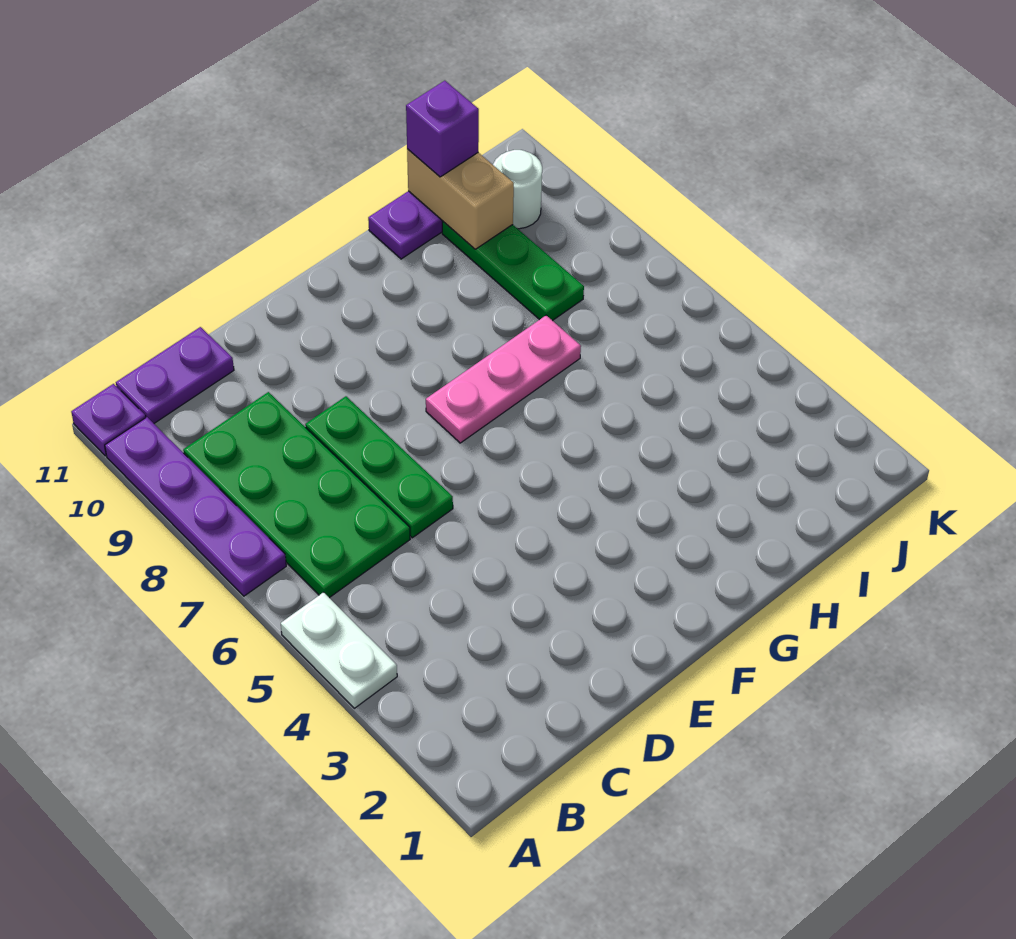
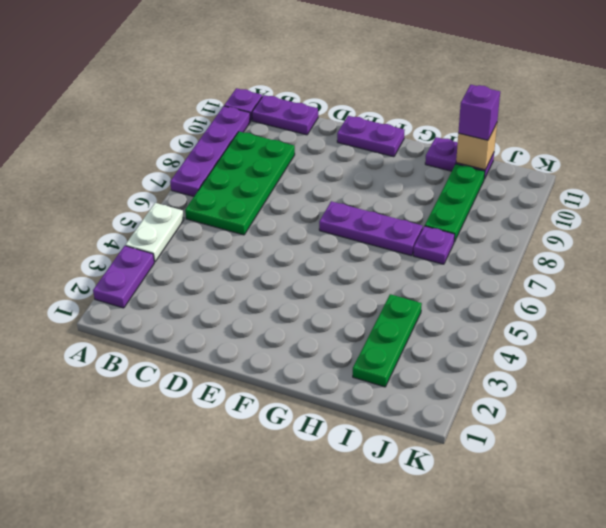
none -> purple plate A2:A3 level 1
green plate D6:D8 level 1 -> green plate I2:I4 level 1
none -> purple plate E11:F11 level 1
pink plate F7:H7 level 1 -> purple plate F7:H7 level 1
none -> purple plate I7 level 1
tan brick I10:I11 level 2 -> tan brick I11 level 2
white round brick J10 level 1 -> none

